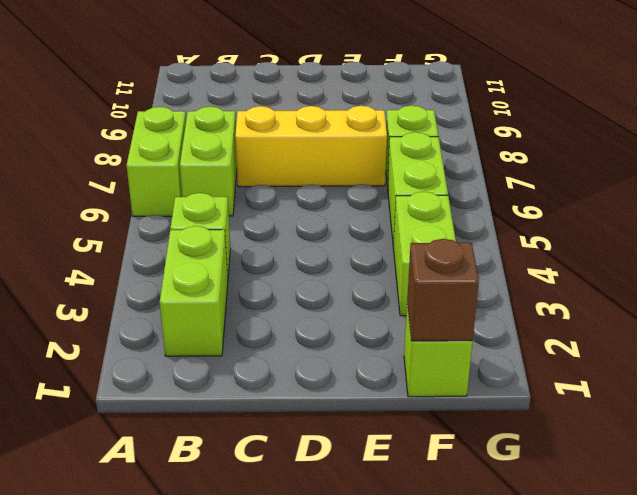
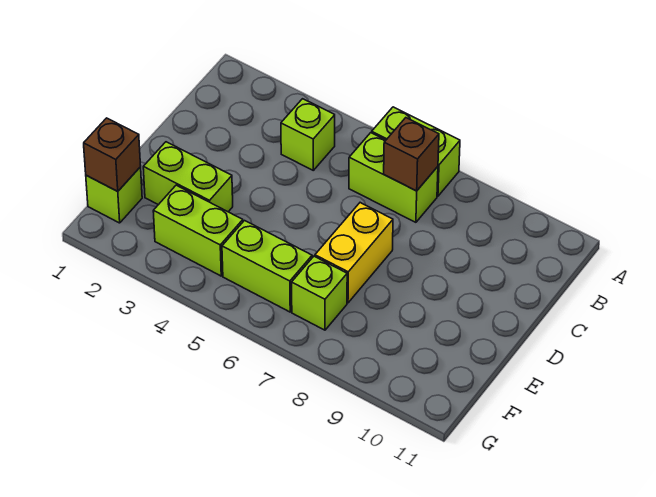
lime brick B2:B3 level 1 -> lime brick E2:E3 level 1
none -> brown brick B7 level 2
yellow brick C7:E7 level 1 -> yellow brick D7:E7 level 1

